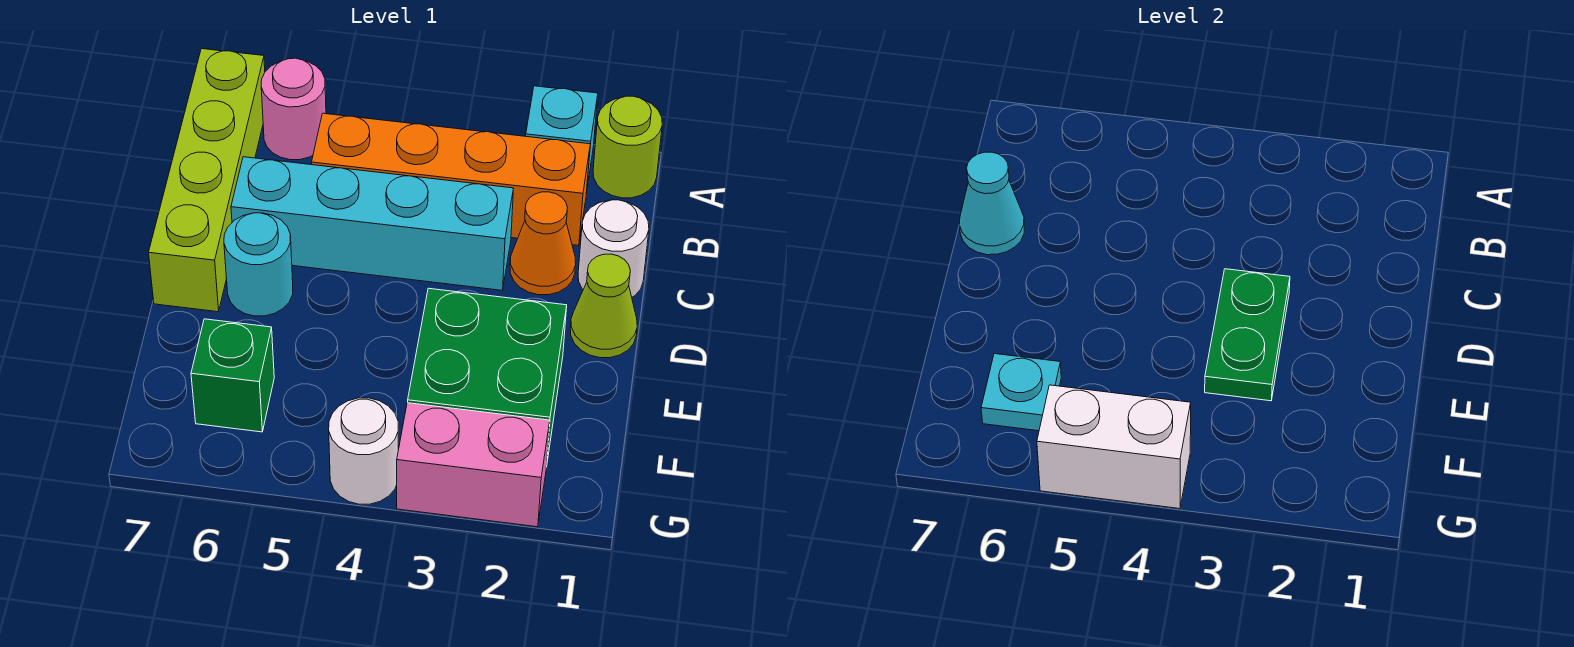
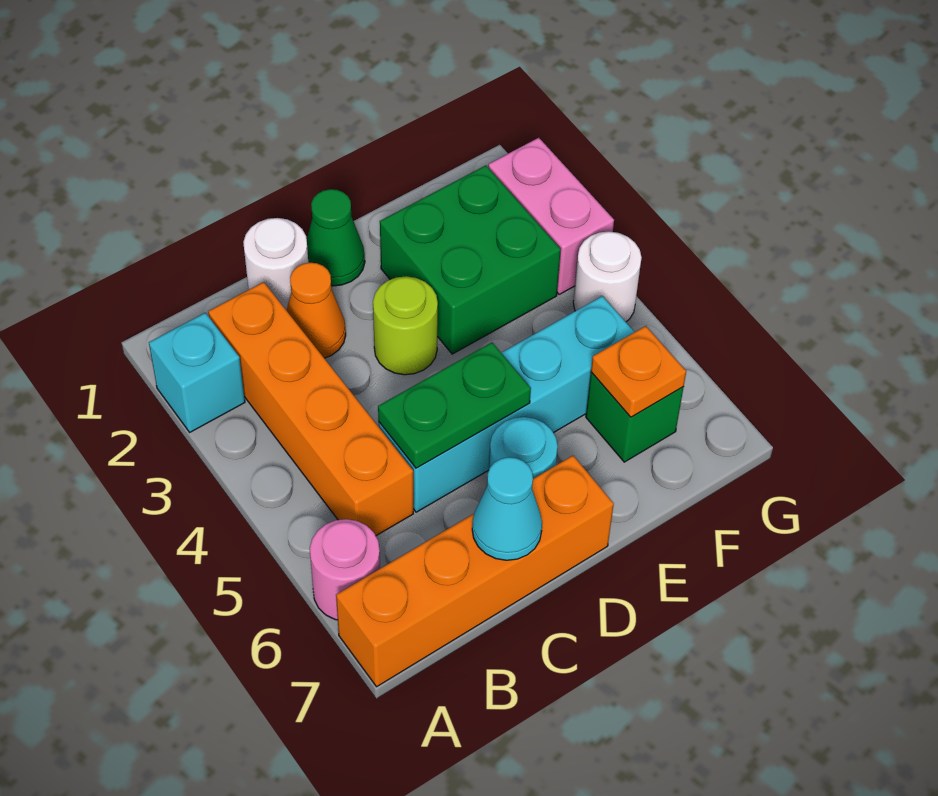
lime round brick A1 level 1 -> lime round brick D3 level 1
lime brick A7:D7 level 1 -> orange brick A7:D7 level 1
cyan brick C3:C6 level 1 -> cyan brick C5:F5 level 1
lime cone D1 level 1 -> green cone D1 level 1
green plate D3:E3 level 2 -> green plate C5:D5 level 2
cyan plate F6 level 2 -> orange plate F6 level 2
white brick G4:G5 level 2 -> none

